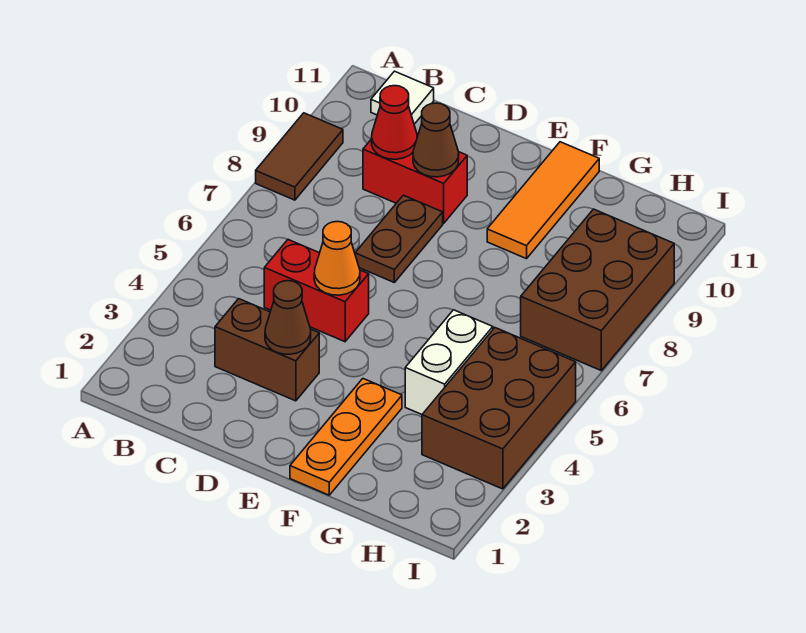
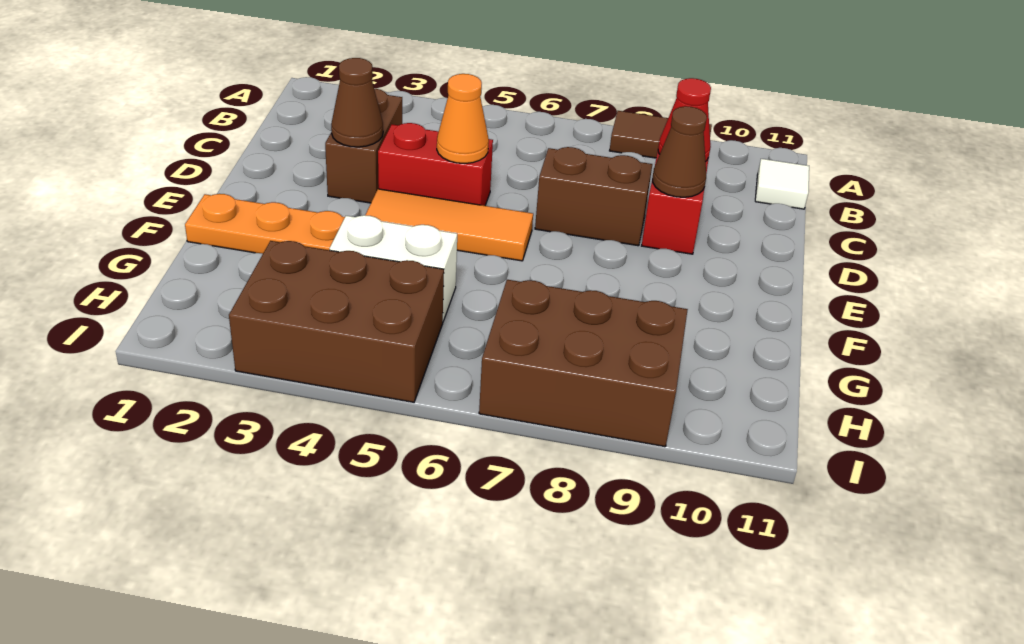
red brick C5:D5 level 1 -> red brick D4:D5 level 1
brown plate D7:D8 level 1 -> brown brick D7:D8 level 1
orange tile F9:F11 level 1 -> orange tile E4:E6 level 1

